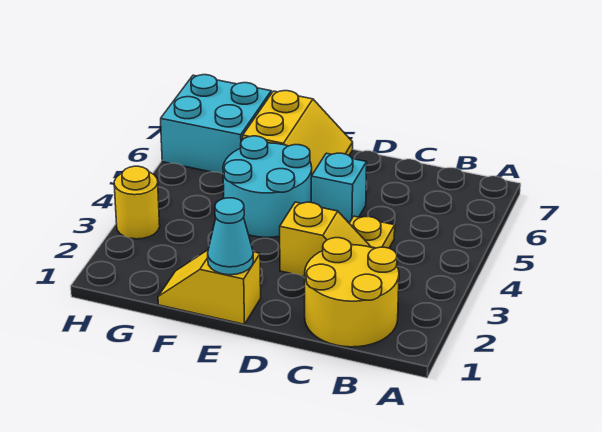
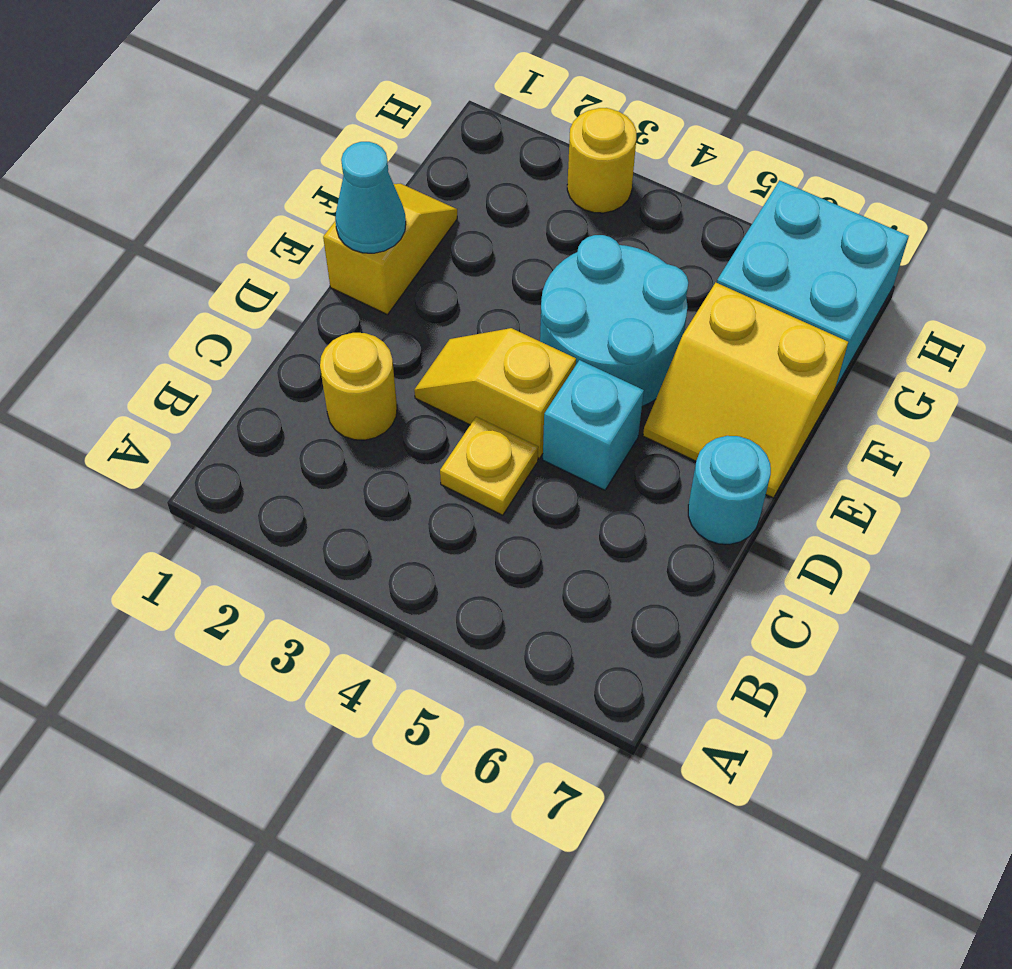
yellow round brick B1:C2 level 1 -> yellow round brick C2 level 1
yellow slope C3:D3 level 1 top D -> yellow slope D3:D4 level 1 top 4
none -> cyan round brick D7 level 1

